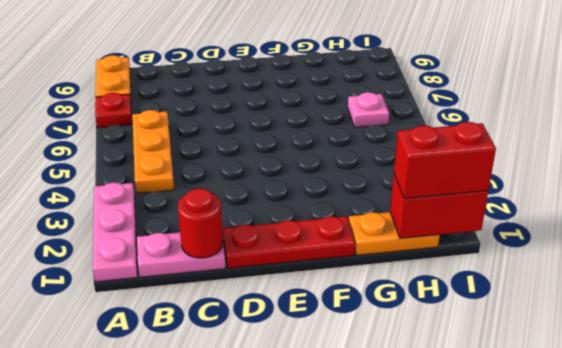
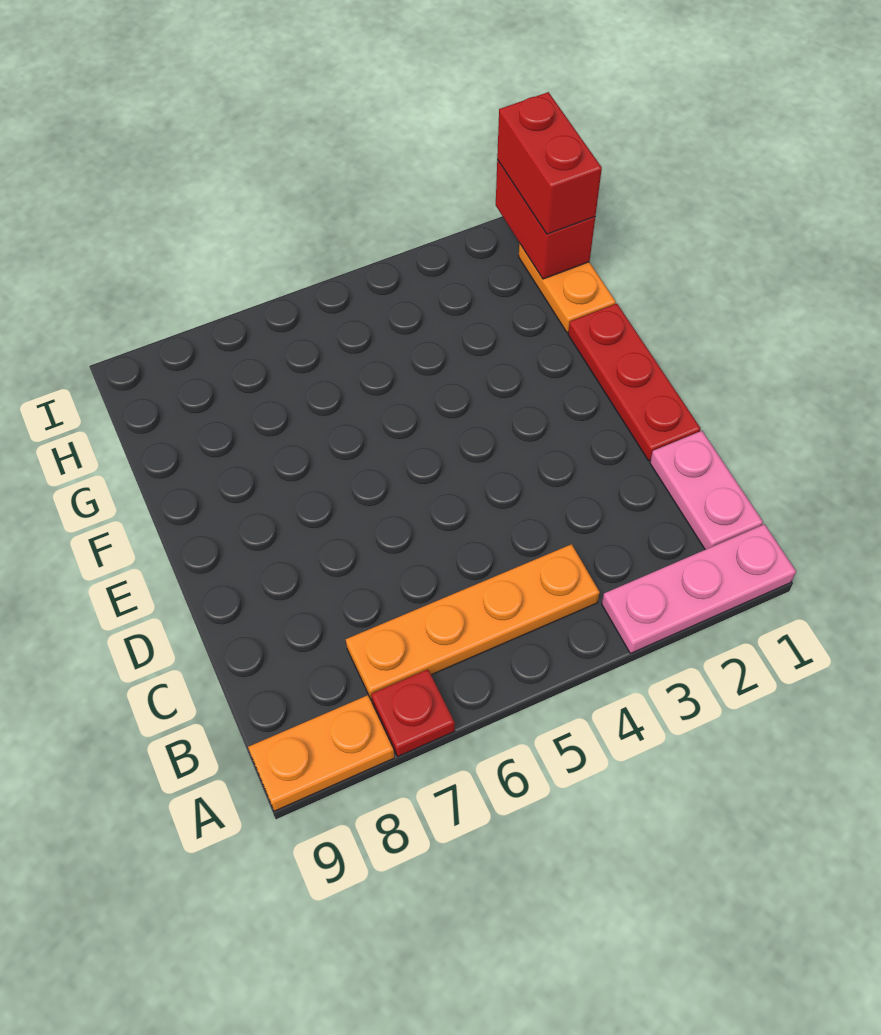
orange plate B4:B6 level 1 -> orange plate B4:B7 level 1
red round brick C1 level 2 -> none
pink plate H6 level 1 -> none

